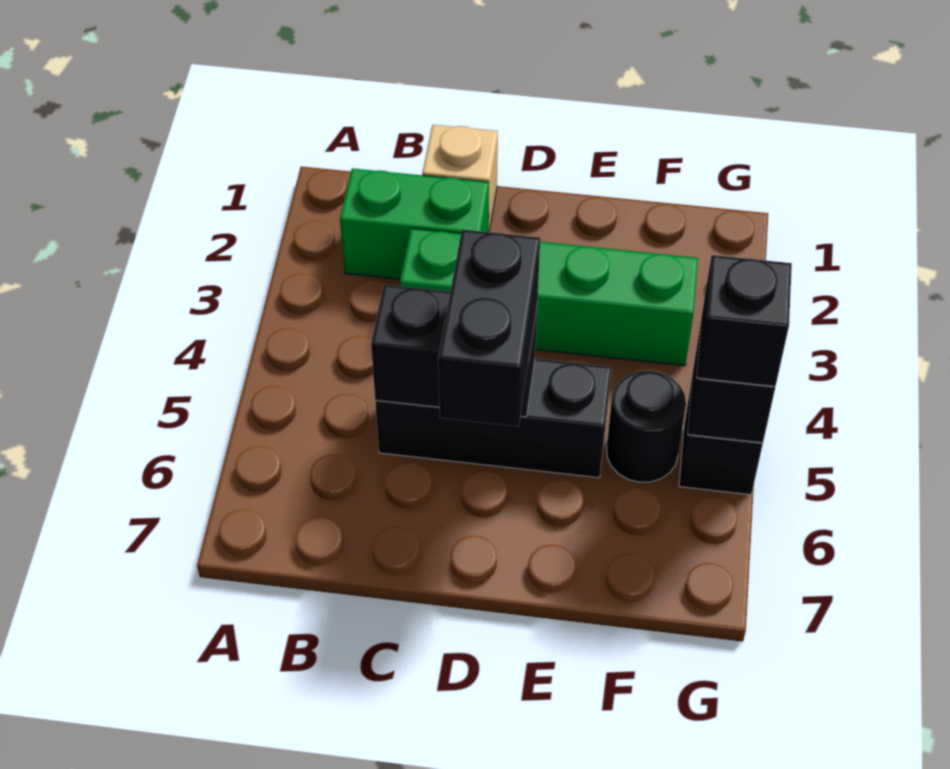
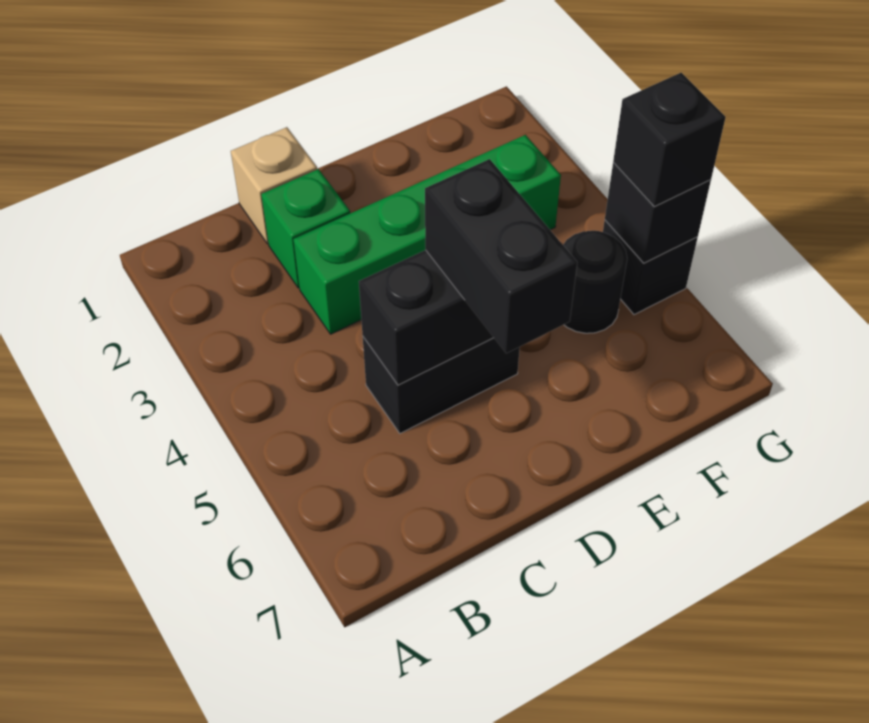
green brick B2:C2 level 1 -> green brick C2 level 1
black brick C5:E5 level 1 -> black brick C5:D5 level 1

